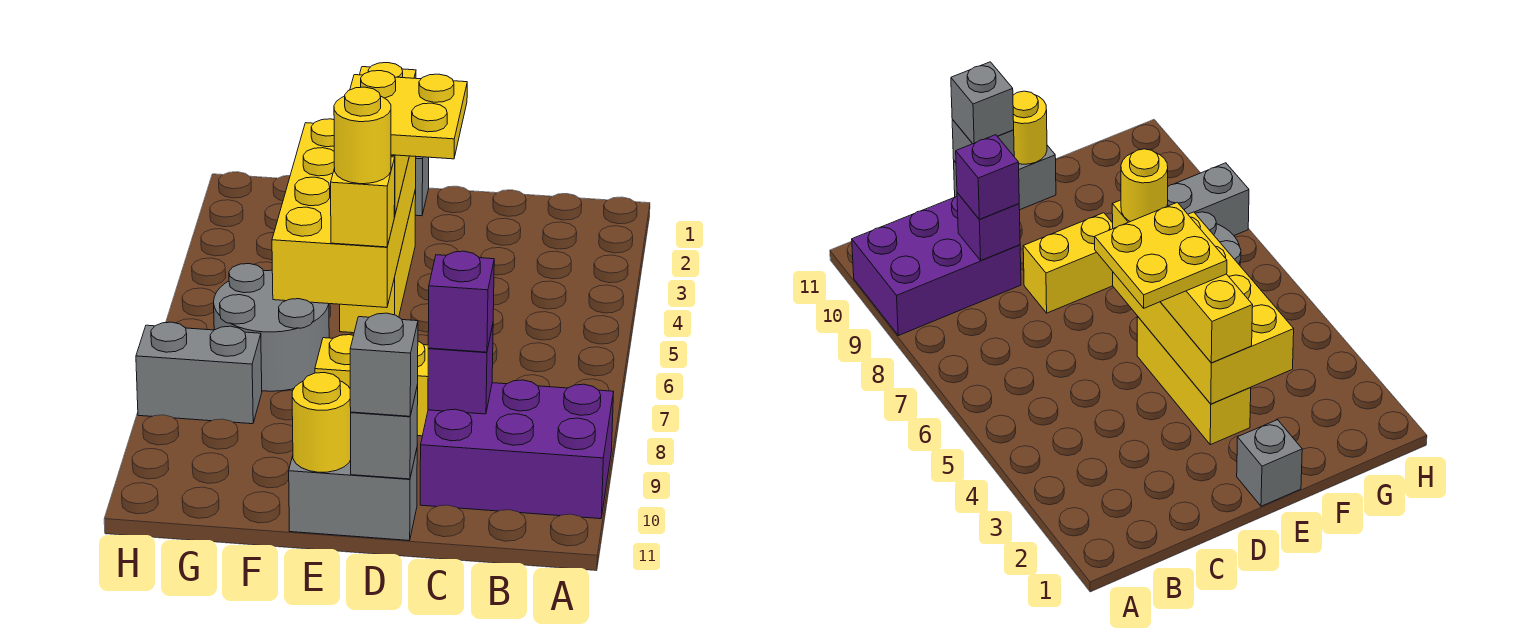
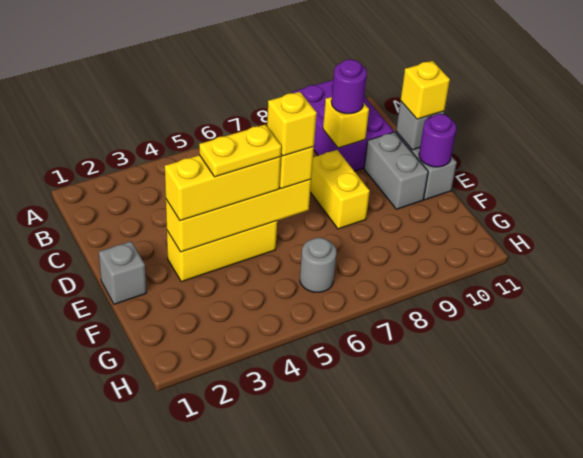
purple brick C9 level 2 -> yellow brick C9 level 2
purple brick C9 level 3 -> purple round brick C9 level 3
yellow plate D4:E5 level 4 -> yellow plate E4:E5 level 4
grey brick D11 level 3 -> yellow brick D11 level 3
yellow brick E3:F6 level 2 -> yellow brick E3:E6 level 2
yellow round brick E6 level 4 -> yellow brick E6 level 4
yellow round brick E11 level 2 -> purple round brick E11 level 2
grey round brick F6:G7 level 1 -> grey round brick G6 level 1
grey brick G8:H8 level 1 -> grey brick D10:E10 level 1

